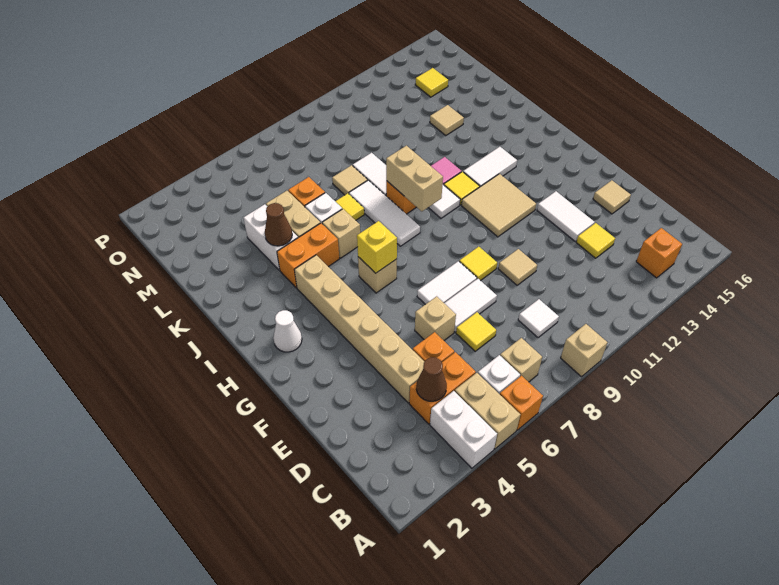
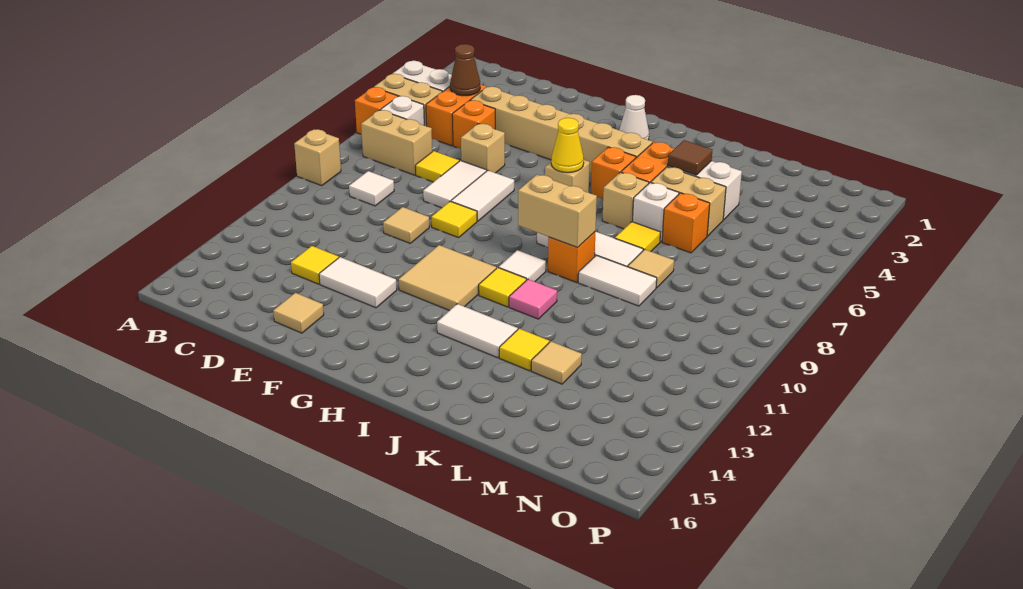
tan brick B7 level 1 -> tan brick B7:C7 level 1
orange brick B14 level 1 -> orange brick I5 level 1
yellow brick H6 level 2 -> yellow cone H6 level 2
white tile I12:I13 level 1 -> white tile I13:J13 level 1
brown cone K4 level 2 -> brown tile K4 level 2
yellow tile N14 level 1 -> yellow tile K13 level 1

